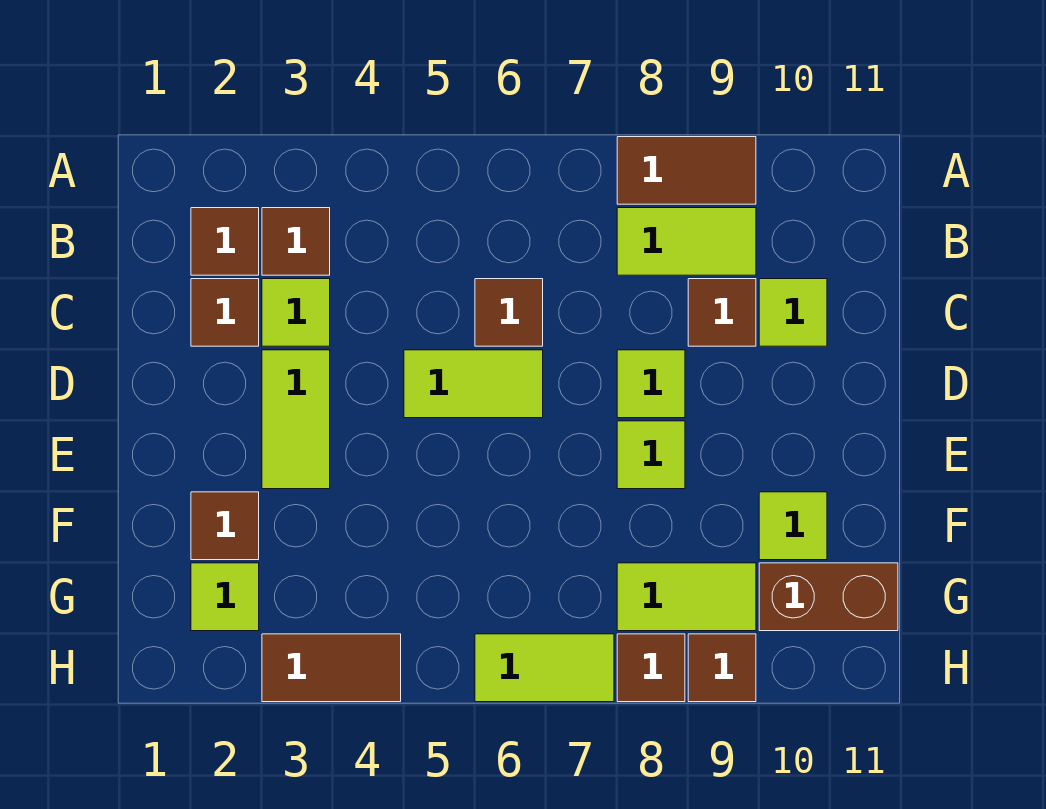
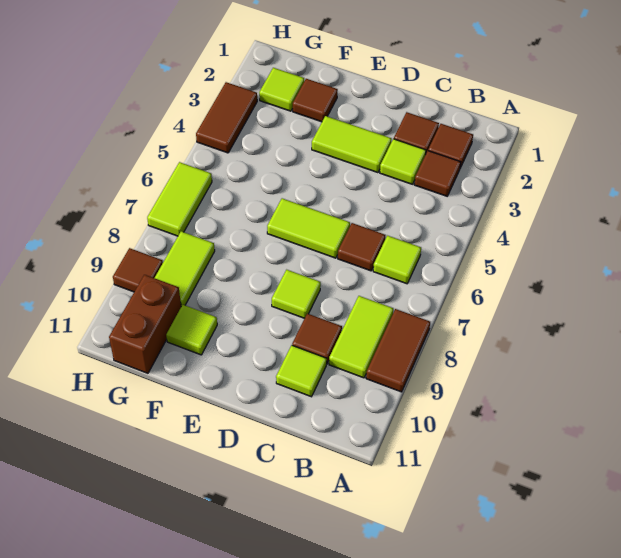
lime tile D5:D6 level 1 -> lime tile D6:E6 level 1
lime tile E8 level 1 -> lime tile B6 level 1
brown tile H8 level 1 -> none

